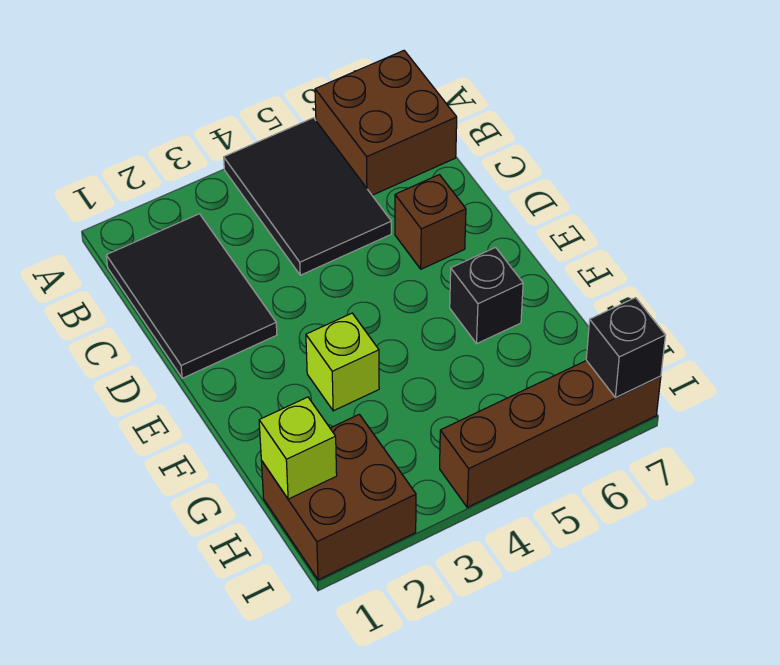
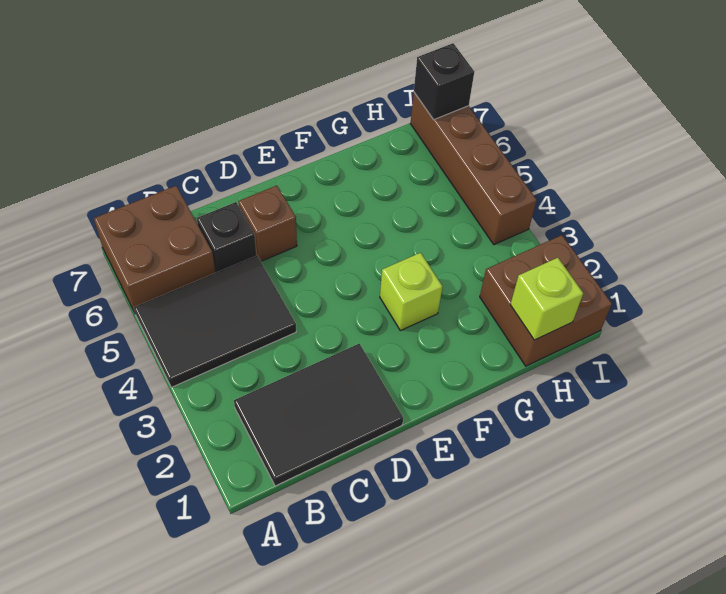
black brick F6 level 1 -> black brick C6 level 1

